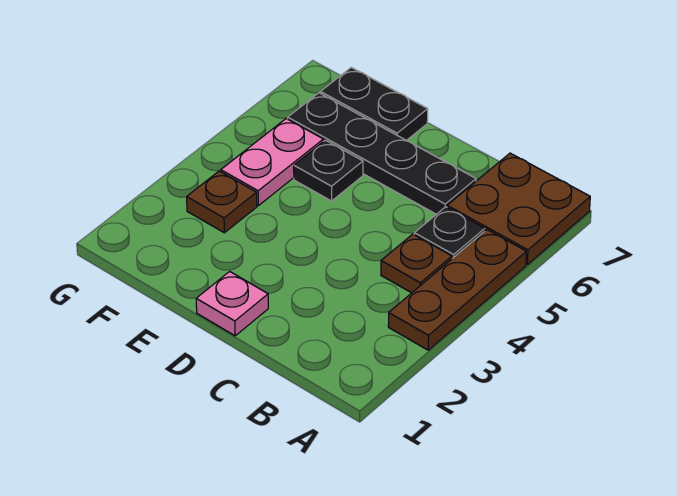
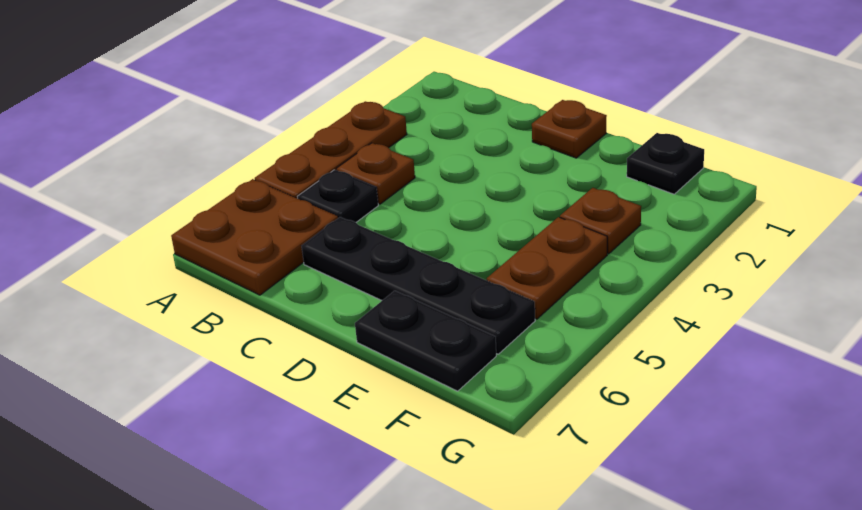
pink plate D1 level 1 -> brown plate D1 level 1
black plate E5 level 1 -> black plate F1 level 1
pink plate F4:F5 level 1 -> brown plate F4:F5 level 1

